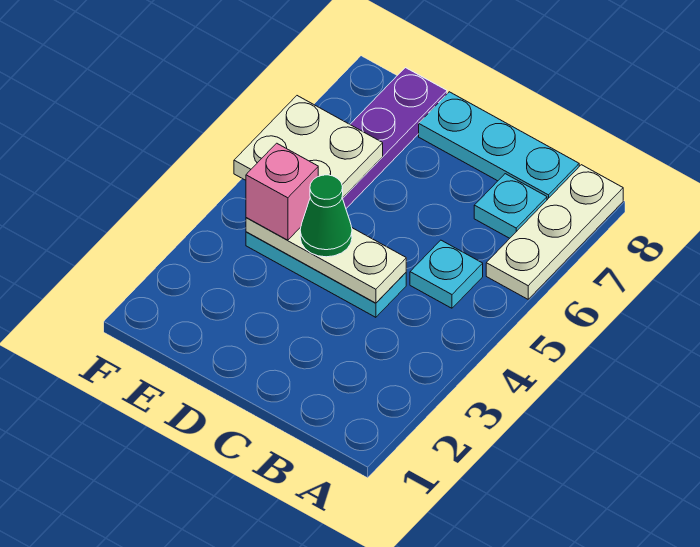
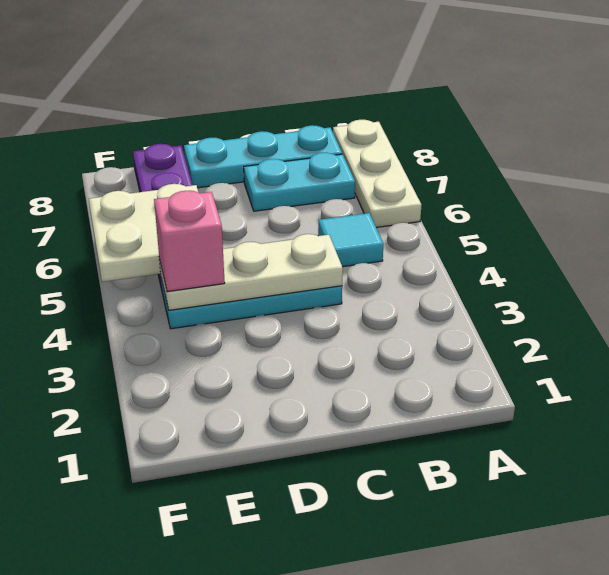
cyan plate B5 level 1 -> cyan tile B5 level 1
cyan plate B7 level 1 -> cyan plate B7:C7 level 1
green cone D4 level 3 -> none

